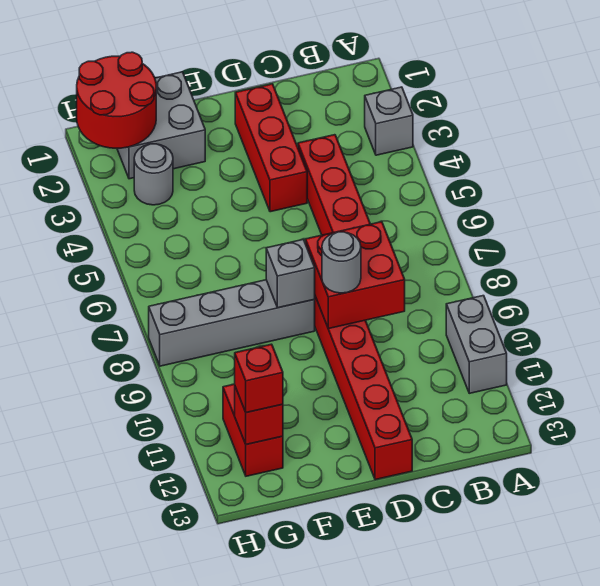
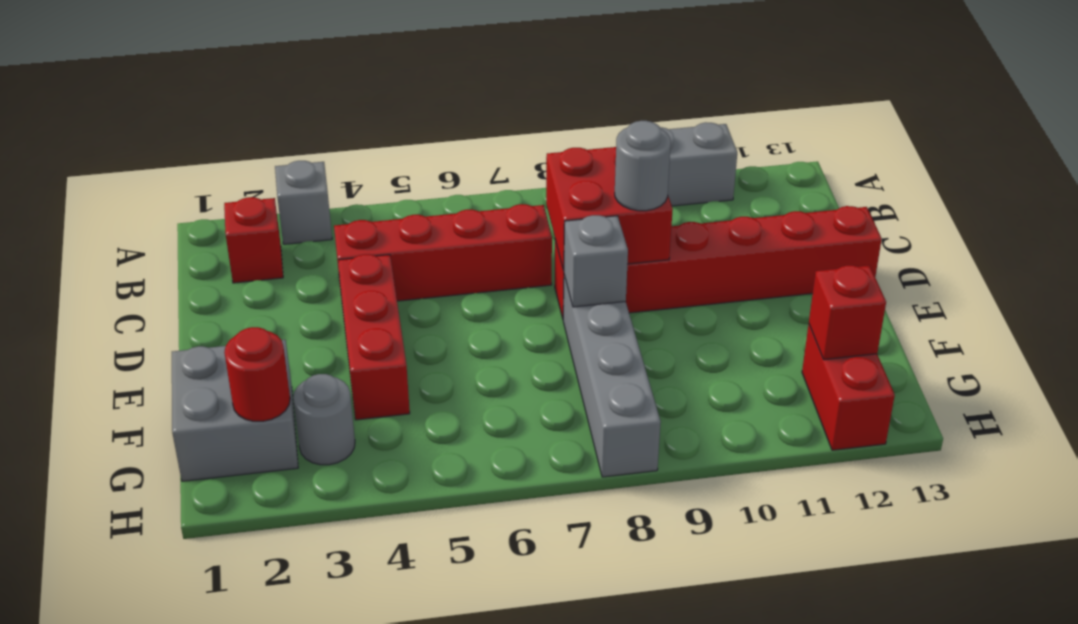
red brick D2:D4 level 1 -> red brick D4:F4 level 1
red round brick G1:H2 level 2 -> red round brick G2 level 2
red brick G11:G12 level 1 -> red brick G12:H12 level 1
red brick G12 level 3 -> red brick B2 level 1

